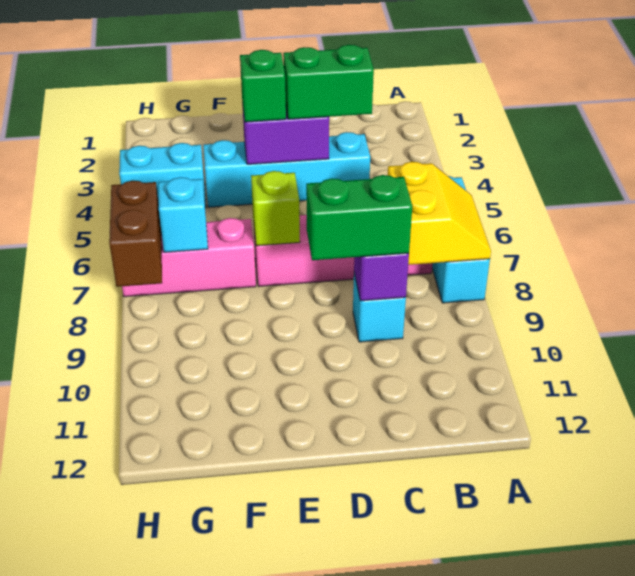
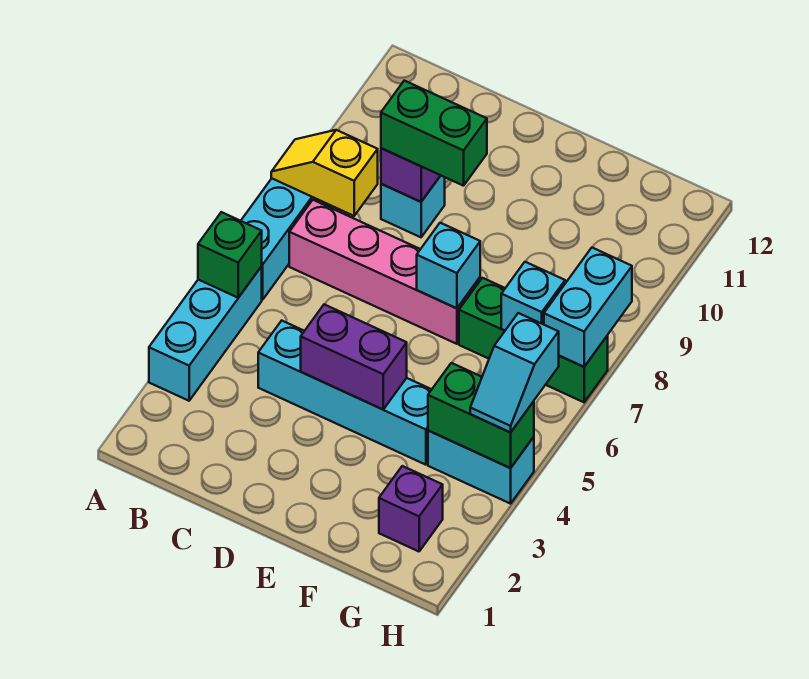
none -> cyan brick A3:A5 level 1
yellow slope A7:B8 level 2 top B -> yellow slope A8:B8 level 2 top B
green brick C4:D4 level 3 -> green brick G4:H4 level 2
green brick E4 level 3 -> green brick A5 level 2
lime brick E7 level 2 -> cyan brick E7 level 2
pink brick F7:H7 level 1 -> green brick F7:H7 level 1
none -> purple brick G2 level 1
none -> cyan slope H4:H5 level 3 top 5
brown brick H7:H8 level 2 -> cyan brick H7:H8 level 2

